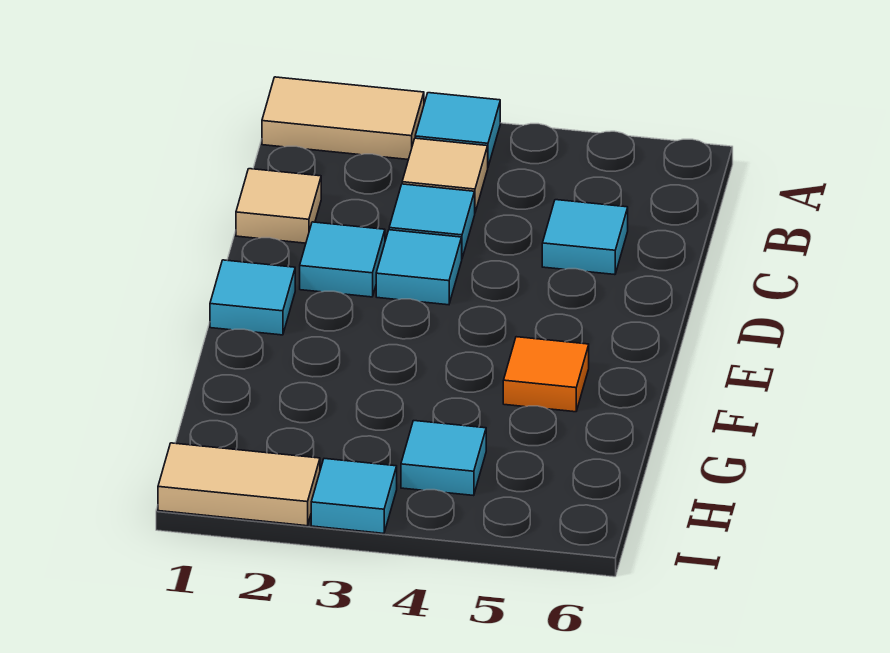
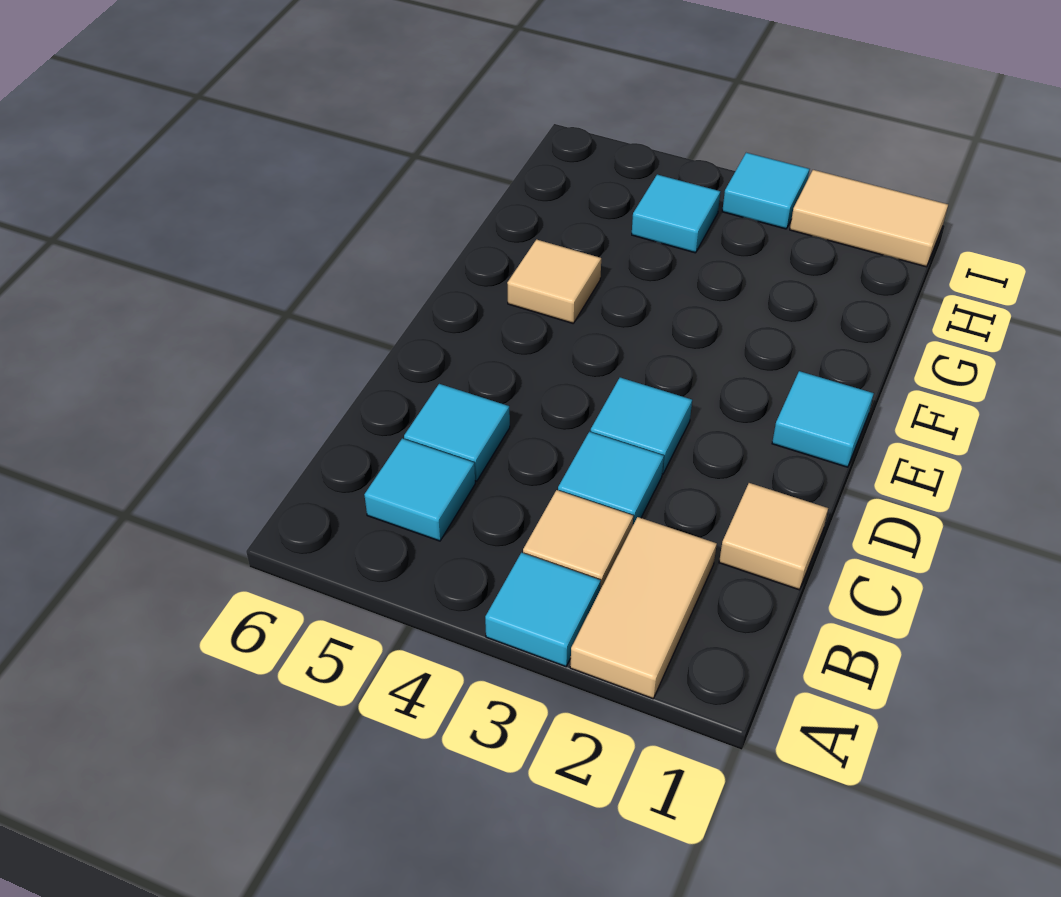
tan tile A1:A2 level 1 -> tan tile A2:B2 level 1
cyan tile D2 level 1 -> cyan tile B5 level 1
orange tile F5 level 1 -> tan tile F5 level 1

